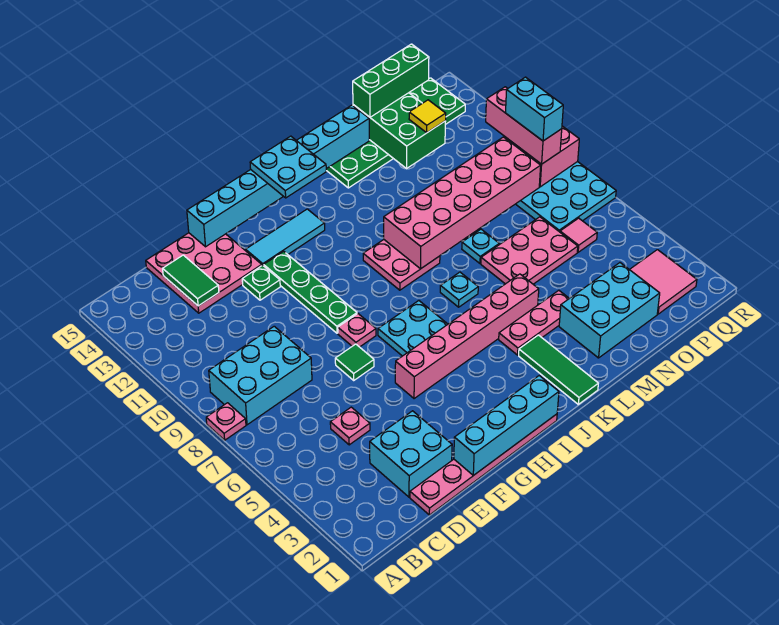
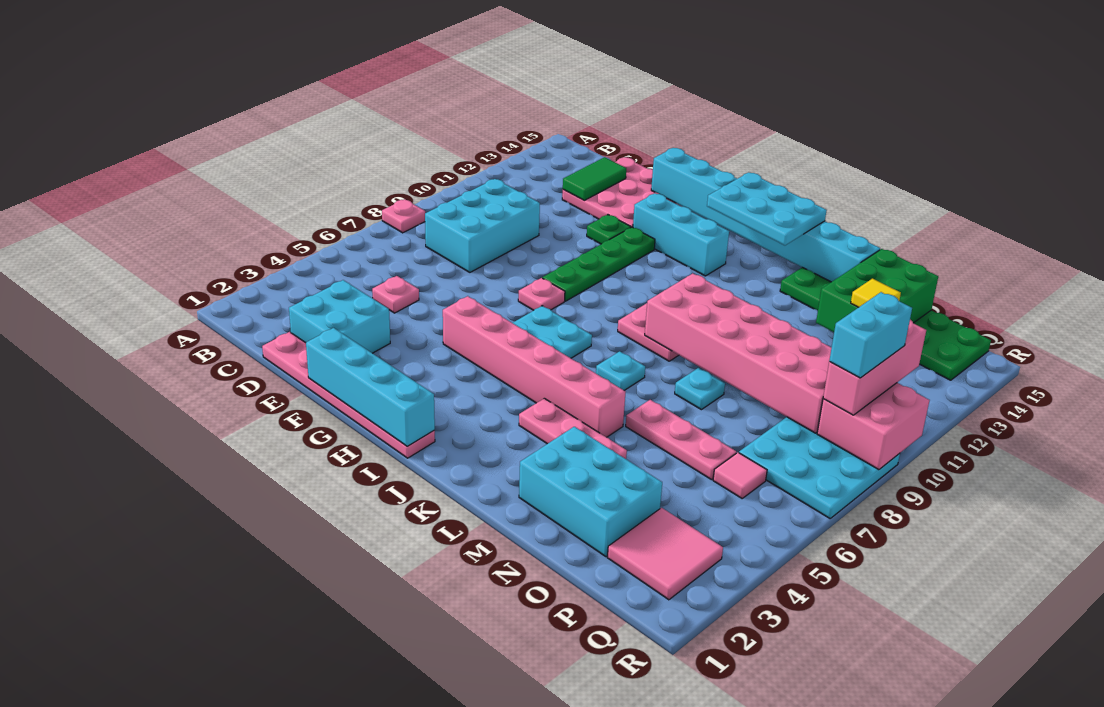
cyan brick B8:D9 level 1 -> cyan brick C8:D10 level 1
green tile F7 level 1 -> none
cyan tile G13:I13 level 1 -> cyan brick G13:I13 level 1
cyan plate I14:J15 level 3 -> cyan plate I14:K15 level 3
green tile K1:K3 level 1 -> none
pink plate M6:O7 level 1 -> pink plate M6:O6 level 1
green brick N15:P15 level 3 -> none

